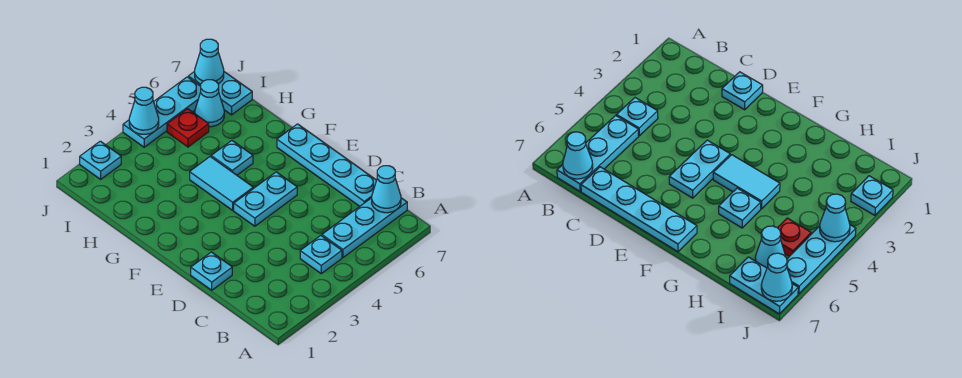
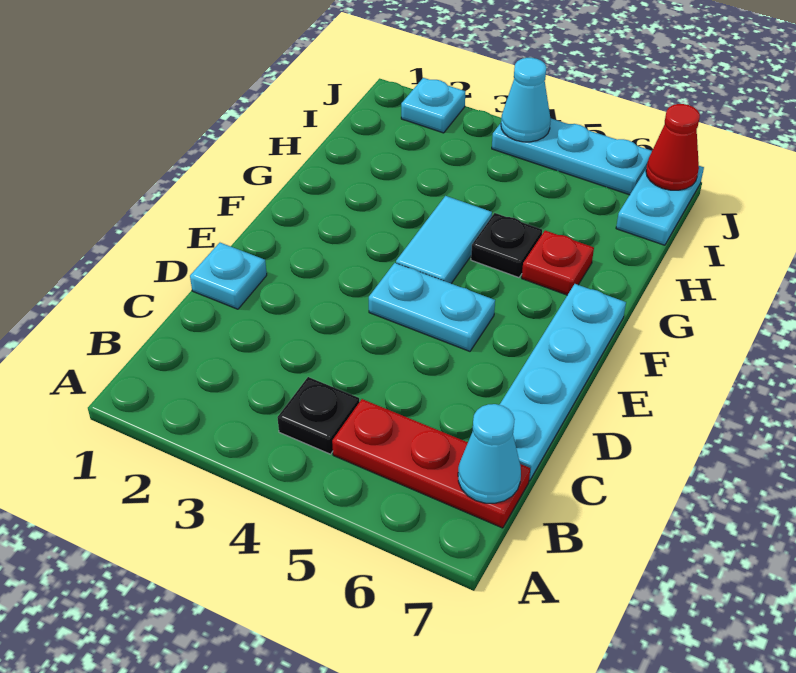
cyan plate B4 level 1 -> black plate B4 level 1
cyan plate B5:B7 level 1 -> red plate B5:B7 level 1
cyan plate G5 level 1 -> black plate G5 level 1
red plate I5 level 1 -> red plate G6 level 1
cyan cone I6 level 1 -> none
cyan cone J7 level 2 -> red cone J7 level 2

